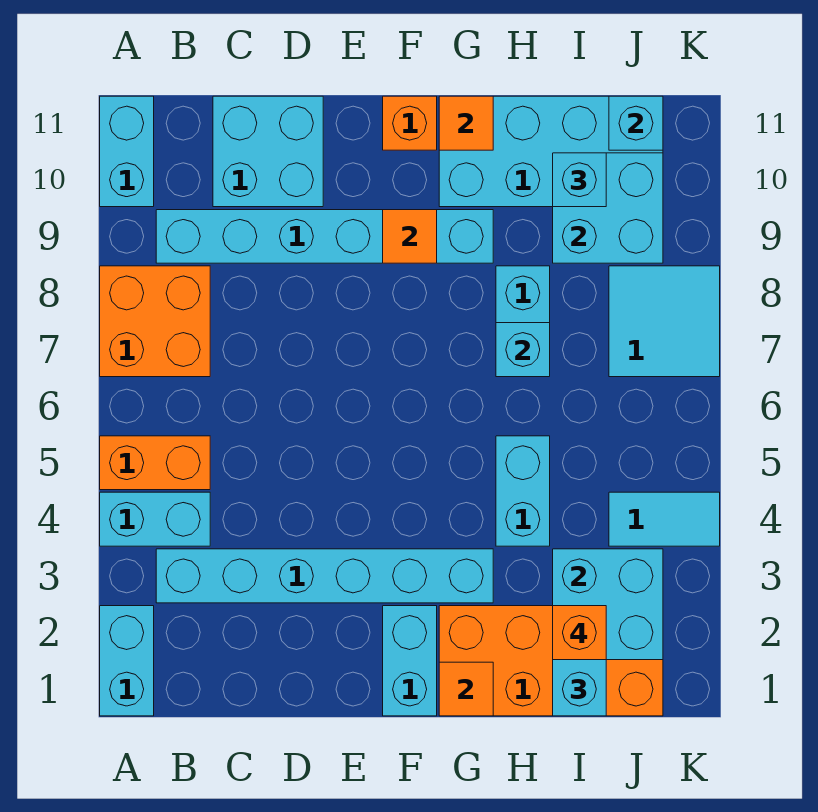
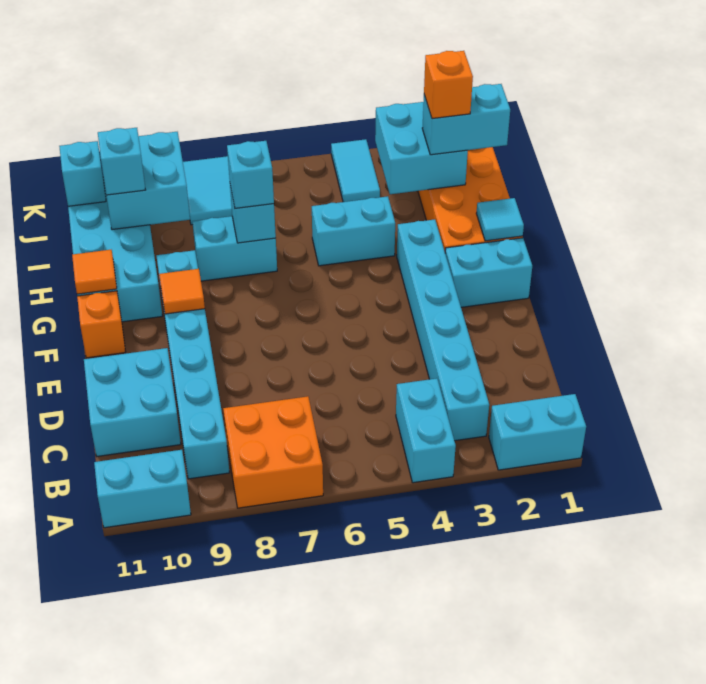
orange brick A5:B5 level 1 -> none
orange tile G1 level 2 -> cyan tile G1 level 2
none -> cyan brick H7 level 3

